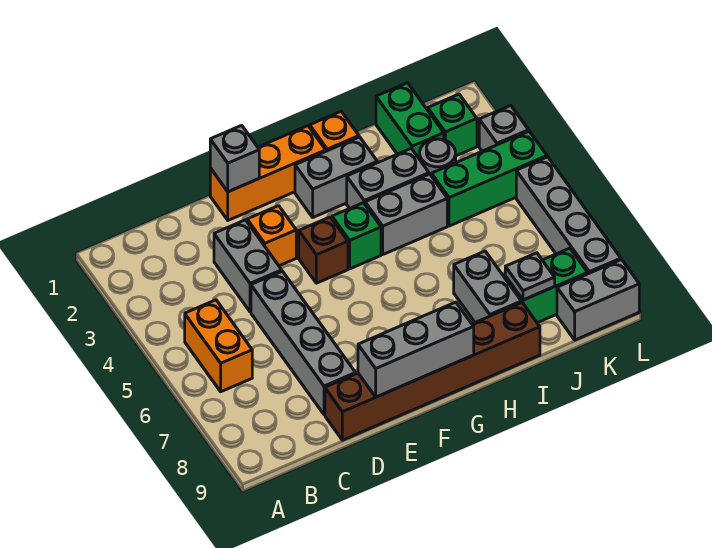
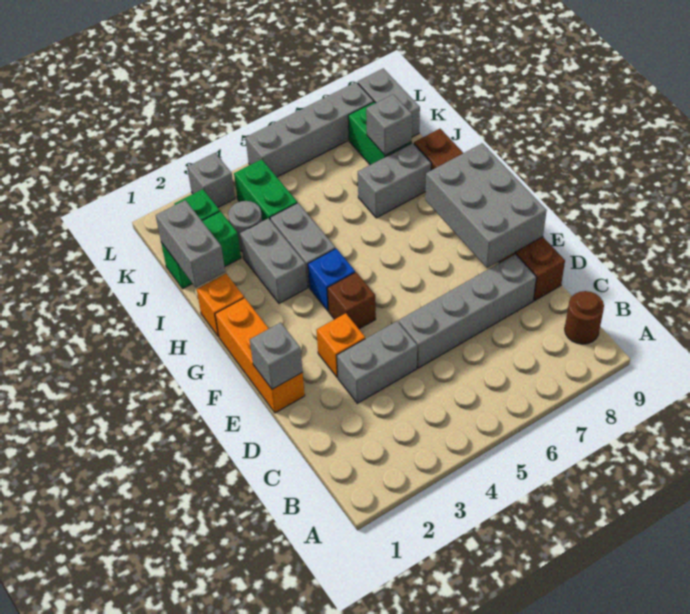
orange brick B5:B6 level 1 -> none
none -> brown round brick B9 level 1
grey brick E9:G9 level 2 -> grey brick E8:G9 level 2
grey brick G2:H2 level 1 -> grey brick I1:J1 level 2
green brick G4 level 1 -> blue brick G4 level 1
green brick J4:L4 level 1 -> green brick J4:K4 level 1
grey plate J8 level 2 -> grey brick J8 level 2

